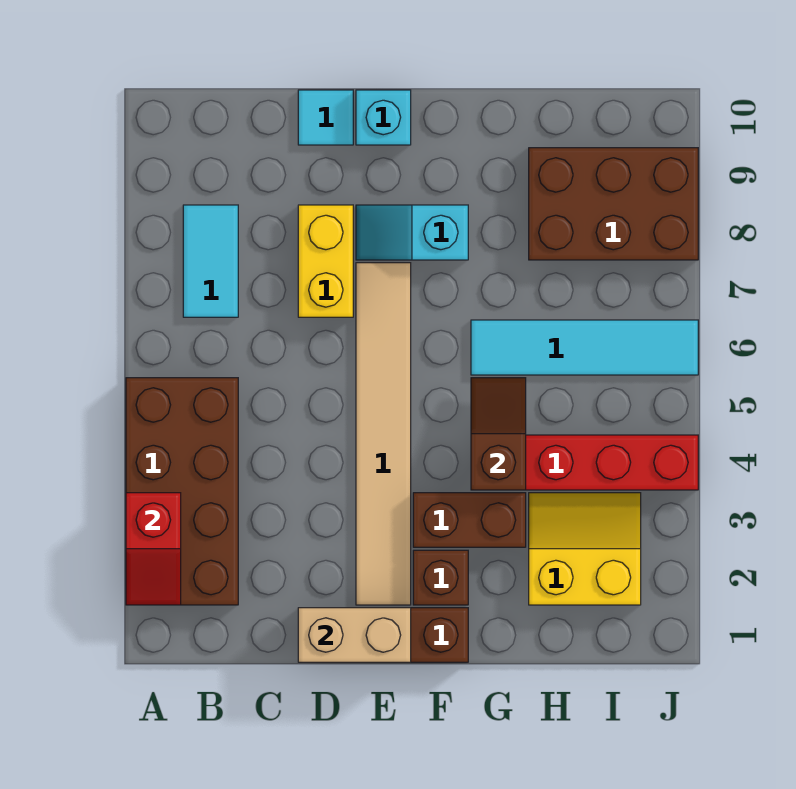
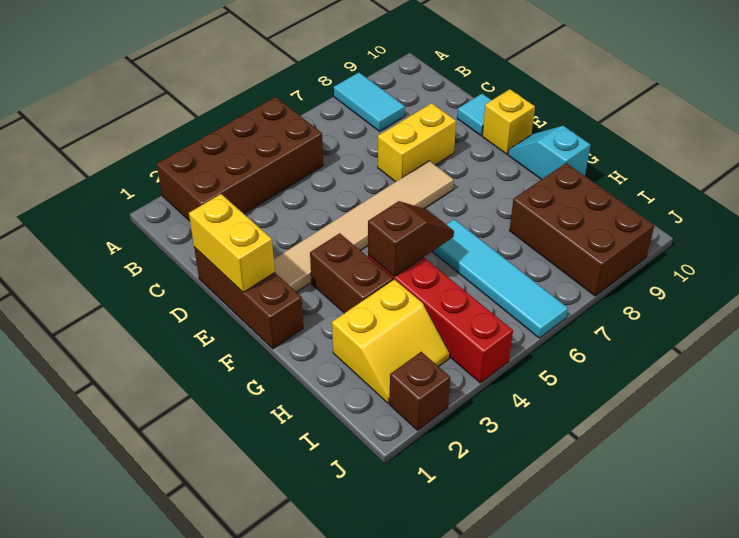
red slope A2:A3 level 2 top 3 -> none
cyan tile B7:B8 level 1 -> cyan tile A8:B8 level 1
tan brick D1:E1 level 2 -> yellow brick D1:E1 level 2
cyan slope E8:F8 level 1 top F -> cyan slope F10:G10 level 1 top G
cyan brick E10 level 1 -> yellow brick E10 level 1
brown brick F2 level 1 -> brown brick J2 level 1
yellow slope H2:I3 level 1 top 2 -> yellow slope H2:I3 level 1 top H

